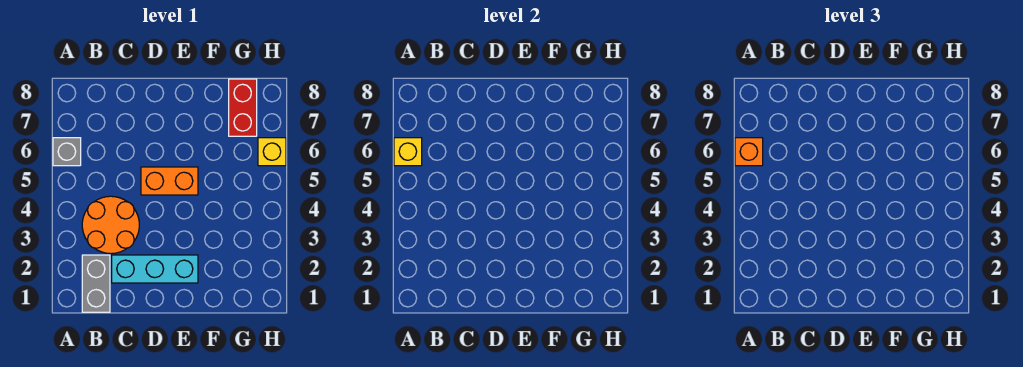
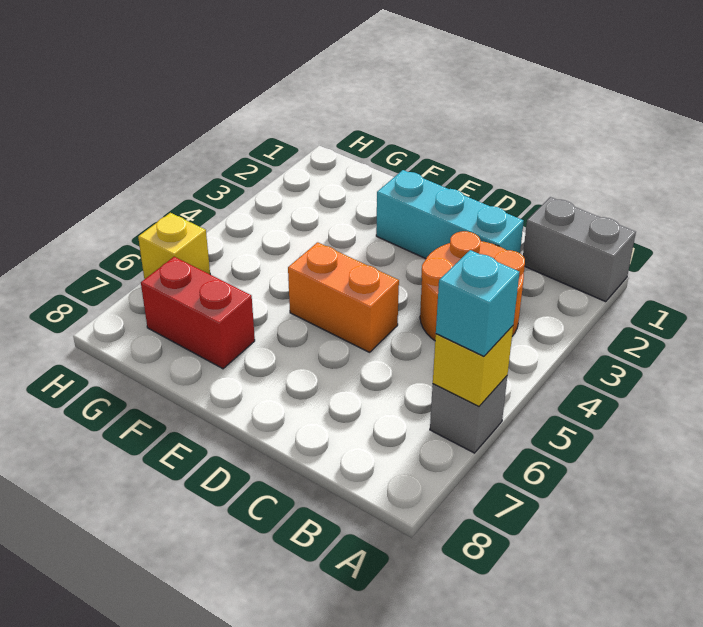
orange brick A6 level 3 -> cyan brick A6 level 3
grey brick B1:B2 level 1 -> grey brick A1:B1 level 1
red brick G7:G8 level 1 -> red brick F7:G7 level 1

